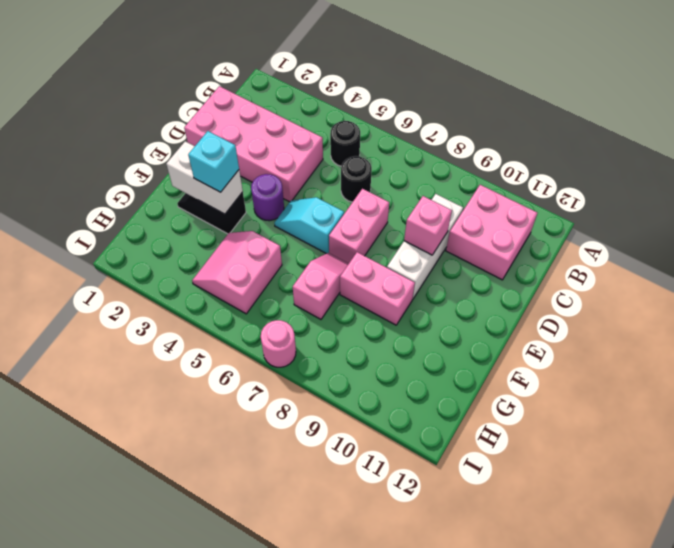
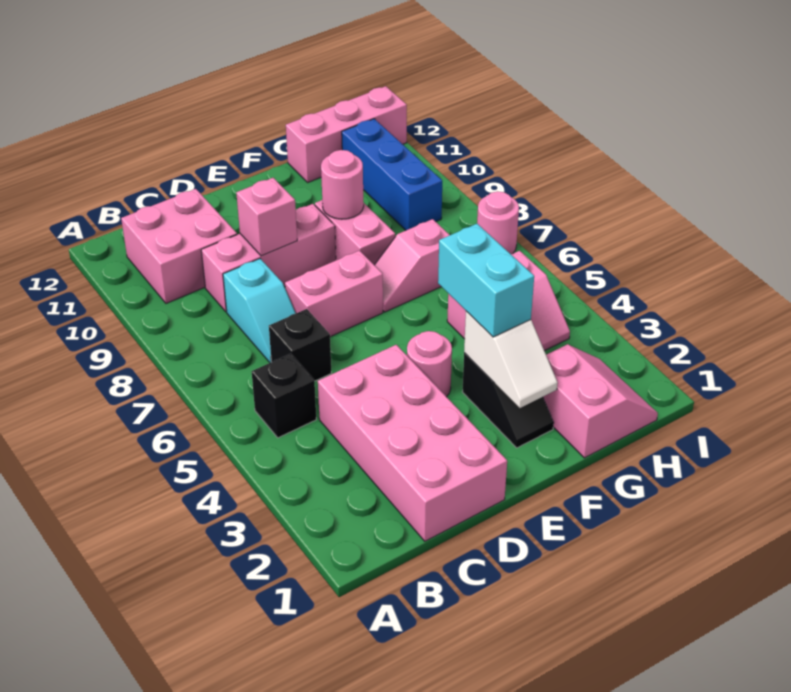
black round brick B5 level 1 -> black brick B5 level 1
black round brick C6 level 1 -> black brick C6 level 1
white brick C9:E9 level 1 -> pink brick C9:E9 level 1
purple round brick E4 level 1 -> pink round brick E4 level 1
cyan slope E5:E6 level 1 top 6 -> cyan slope C7:C8 level 1 top 8
white brick F2:F3 level 2 -> white slope F2:F3 level 2 top 3
cyan brick F3 level 3 -> cyan brick F3:F4 level 3
none -> pink round brick F9 level 2
none -> pink slope G1:H2 level 1 top G
none -> pink brick G12:I12 level 1
none -> blue brick H9:H11 level 1

